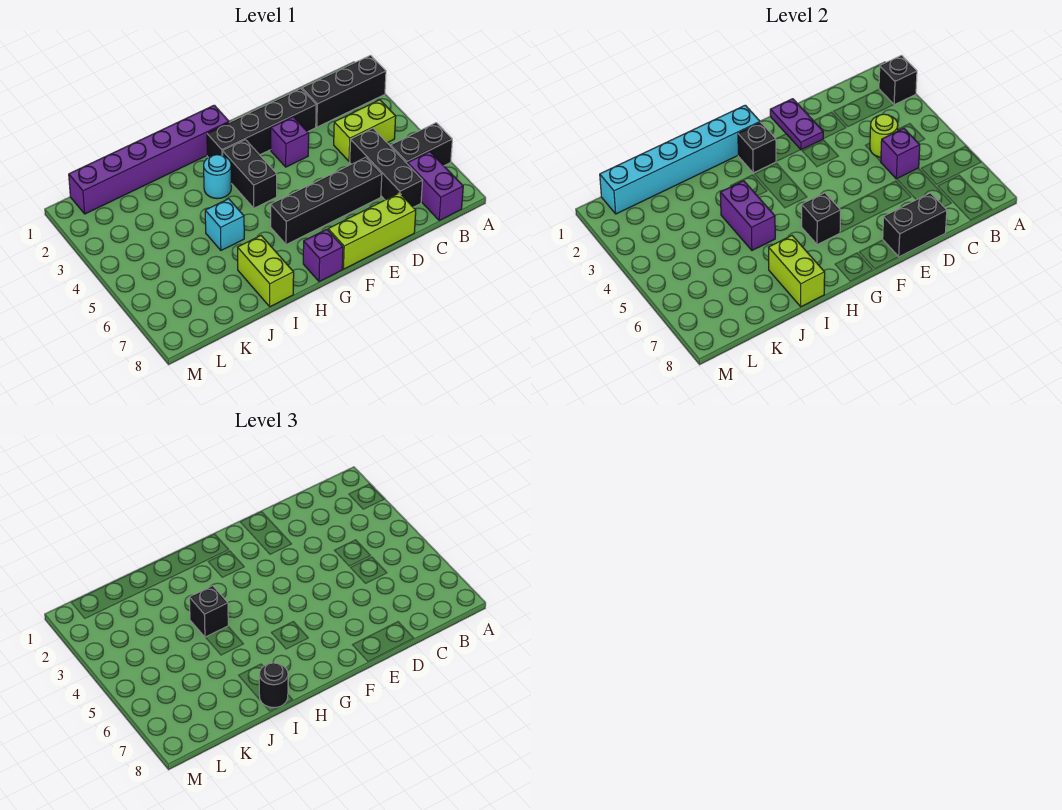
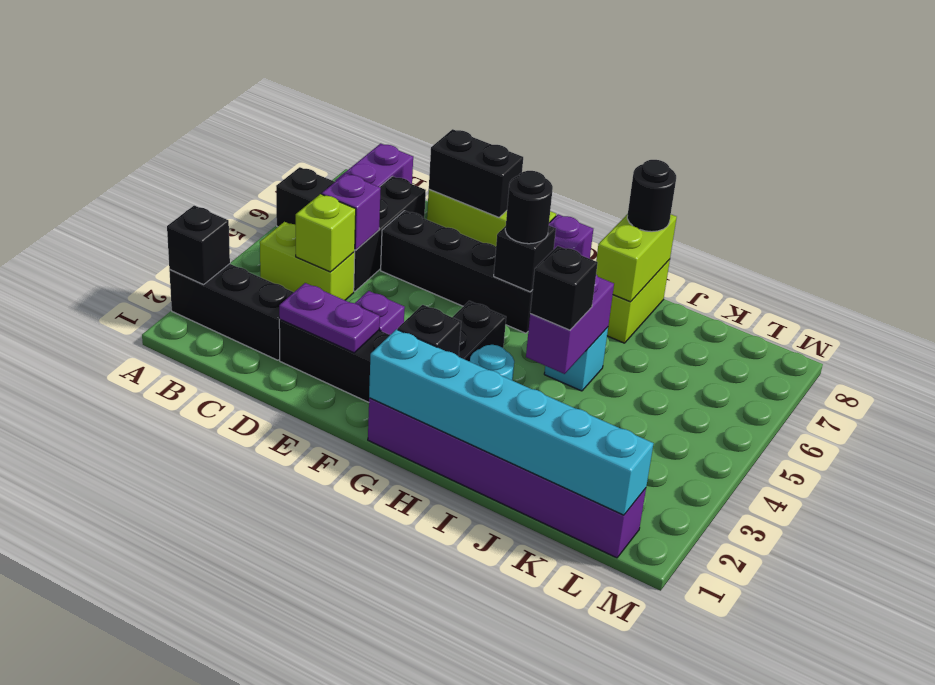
lime round brick C4 level 2 -> lime brick C4 level 2
purple plate E1:E2 level 2 -> purple plate D2:E2 level 2
none -> black round brick G6 level 3

